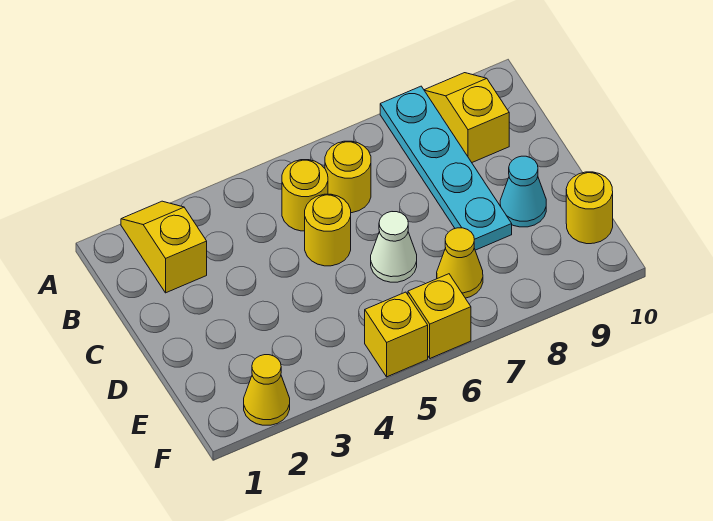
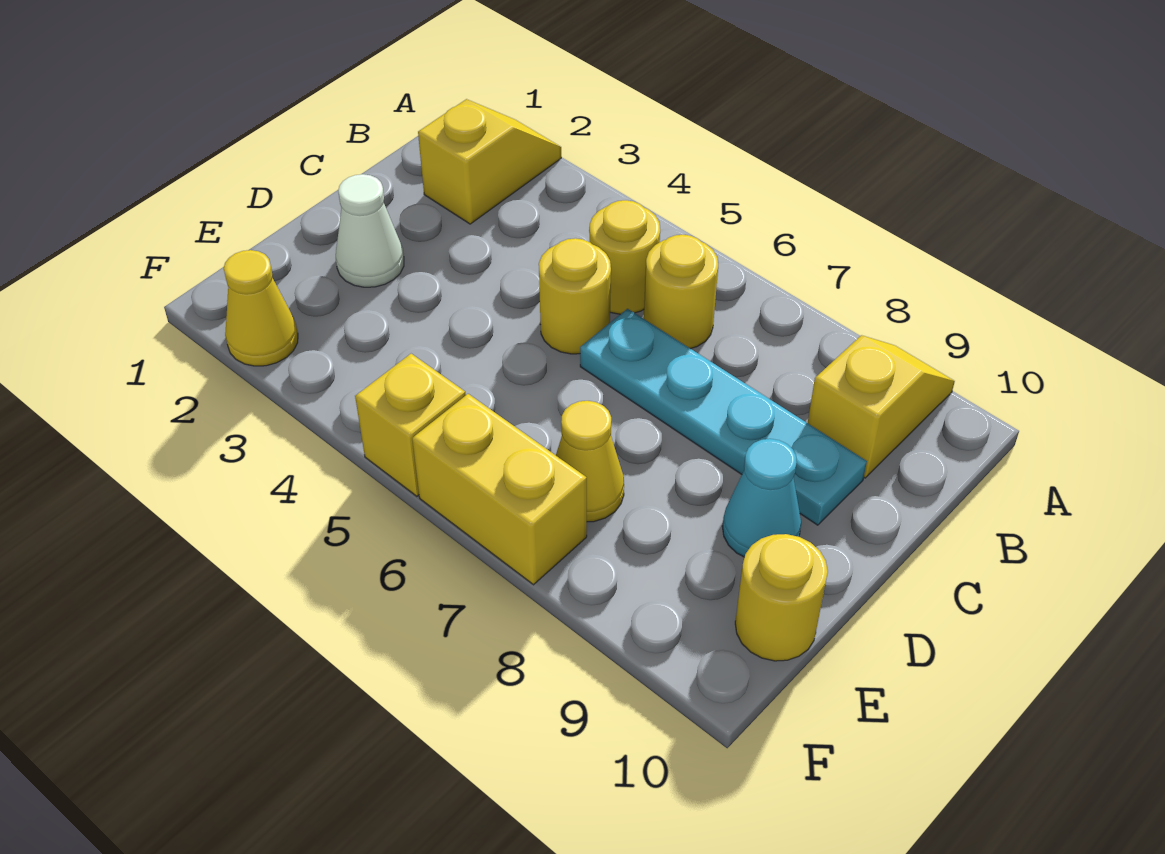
cyan plate A8:D8 level 1 -> cyan plate C6:C9 level 1
white cone D6 level 1 -> white cone D2 level 1
yellow brick F6 level 1 -> yellow brick F6:F7 level 1

